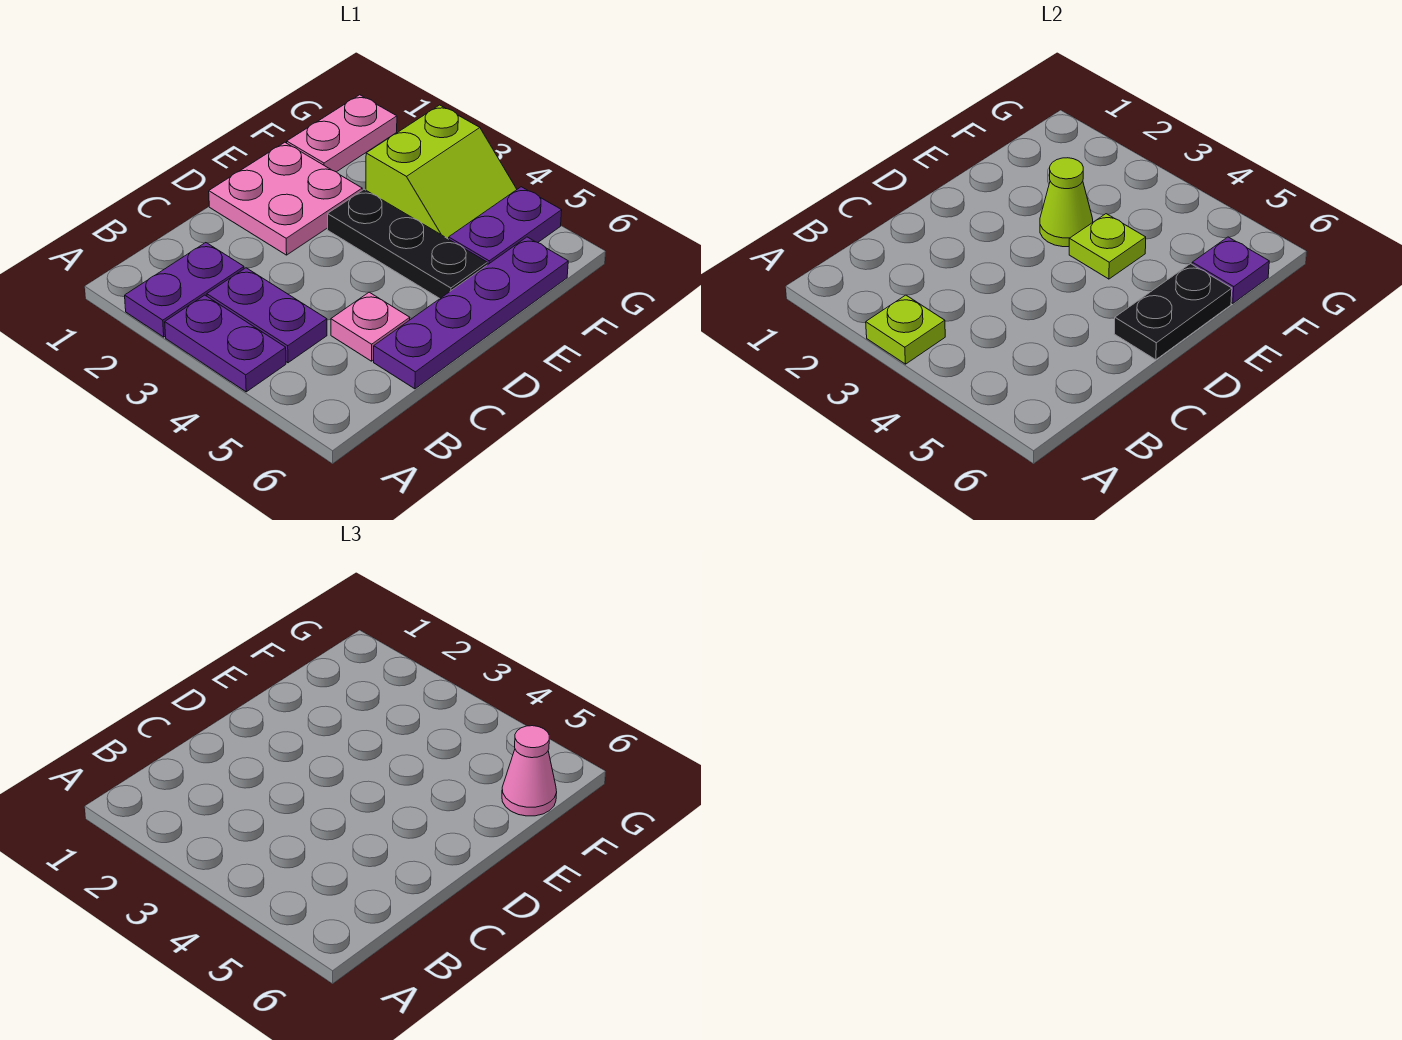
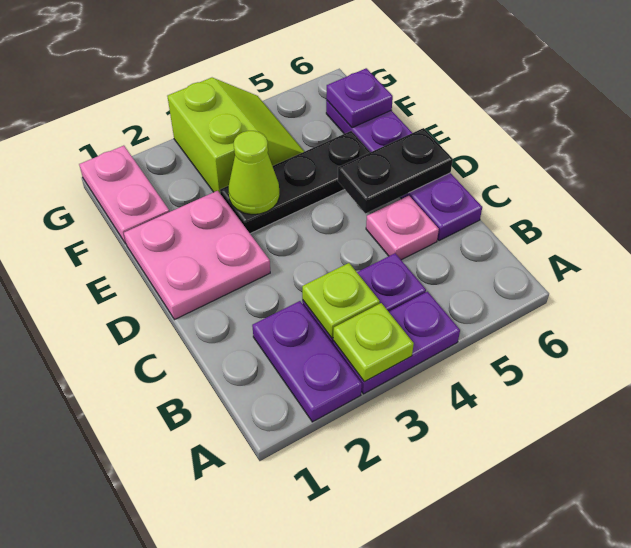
black plate D6:E6 level 2 -> black plate D5:D6 level 2
lime plate E4 level 2 -> lime plate B3 level 2
purple plate F5:G5 level 1 -> none
pink cone F6 level 3 -> none

